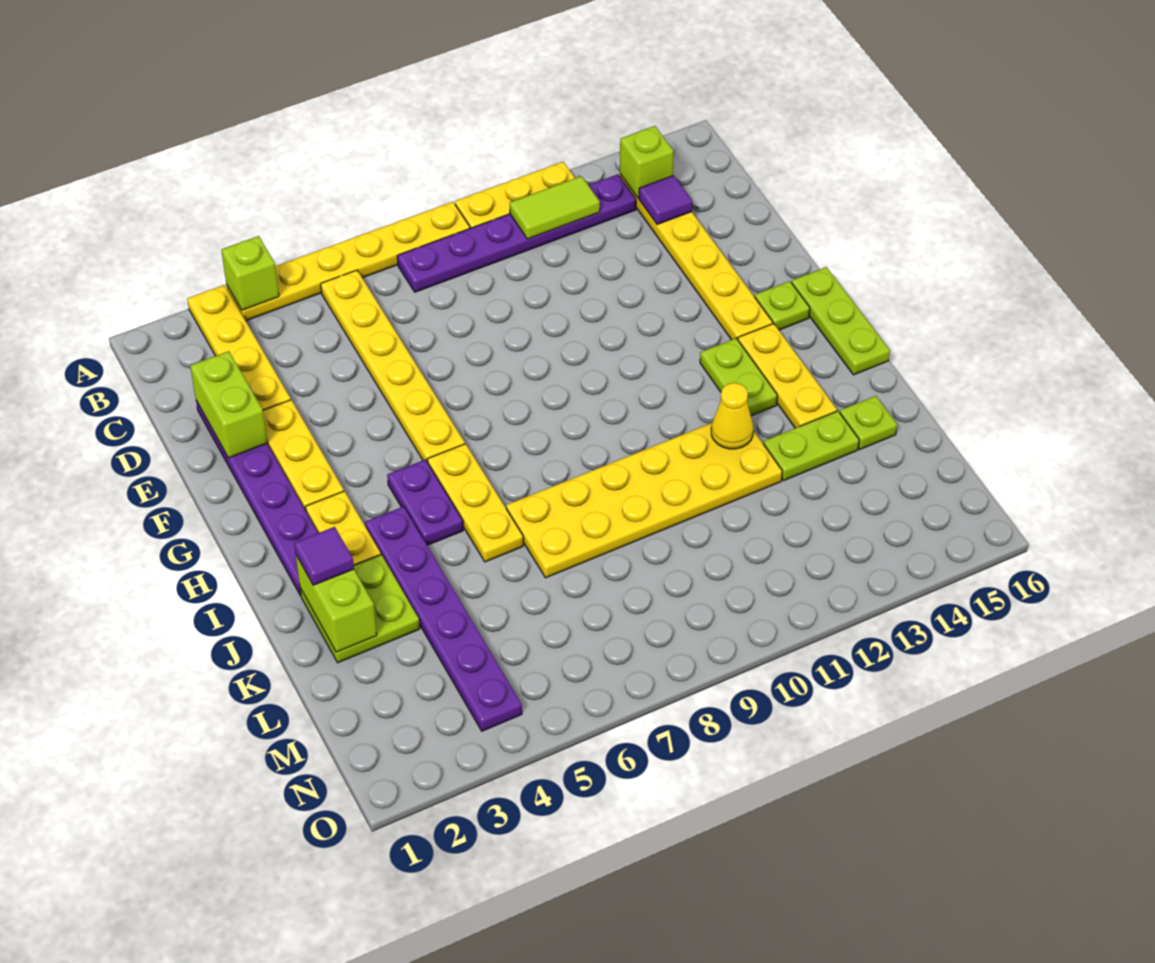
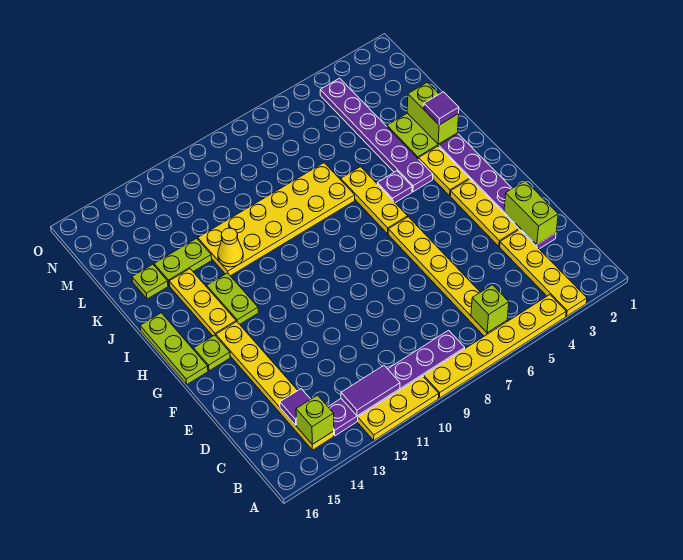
lime brick A4 level 2 -> lime brick B6 level 2
lime tile B11:B12 level 2 -> purple tile B11:B12 level 2
purple plate H5:I5 level 1 -> purple plate I5 level 1

